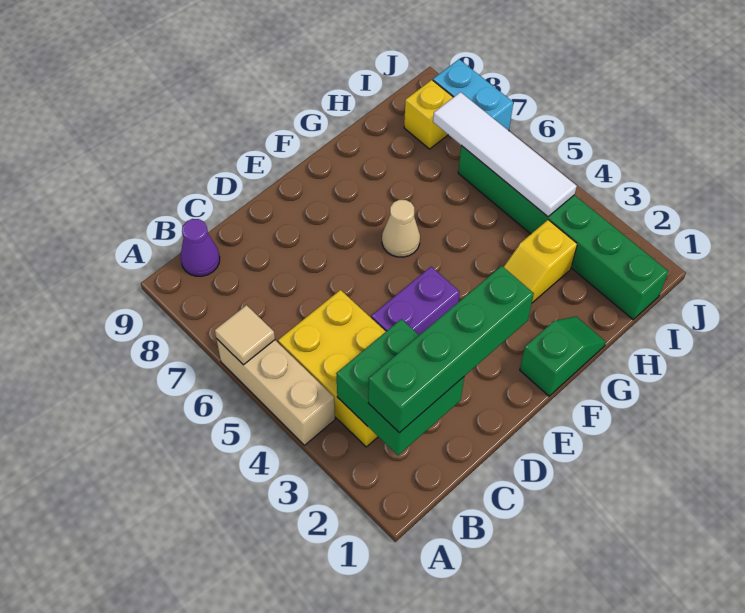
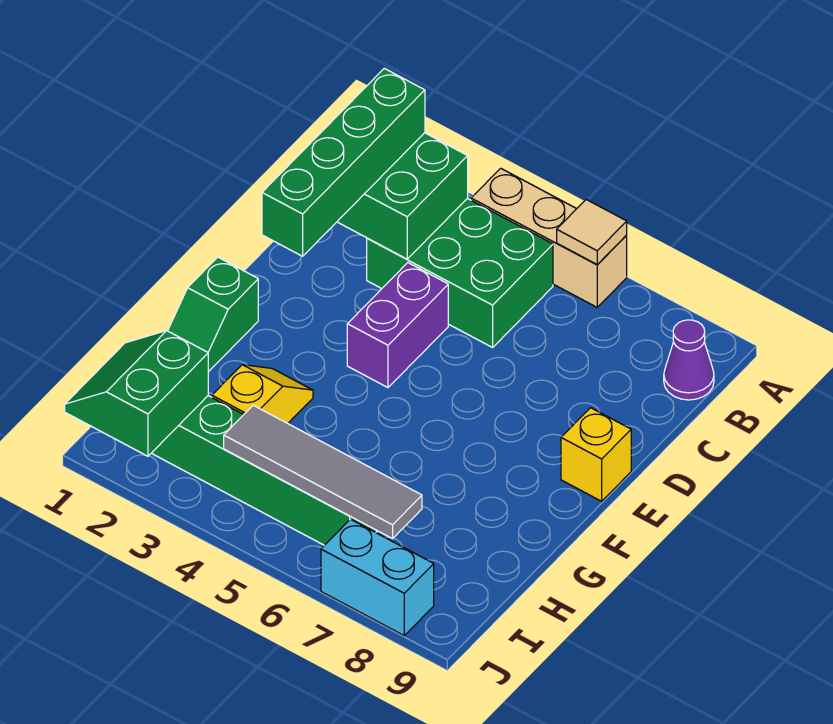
yellow brick B3:C5 level 1 -> green brick B3:C5 level 1
tan cone F6 level 1 -> none
none -> green slope I1:J2 level 2 top 2
white tile I4:I7 level 2 -> grey tile I4:I7 level 2
yellow brick I8 level 1 -> yellow brick E9 level 1

